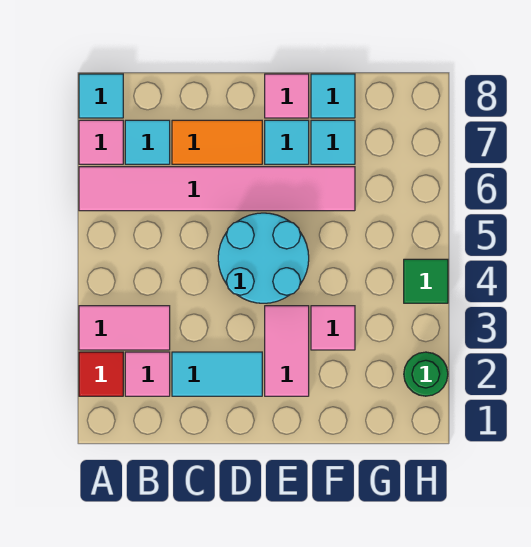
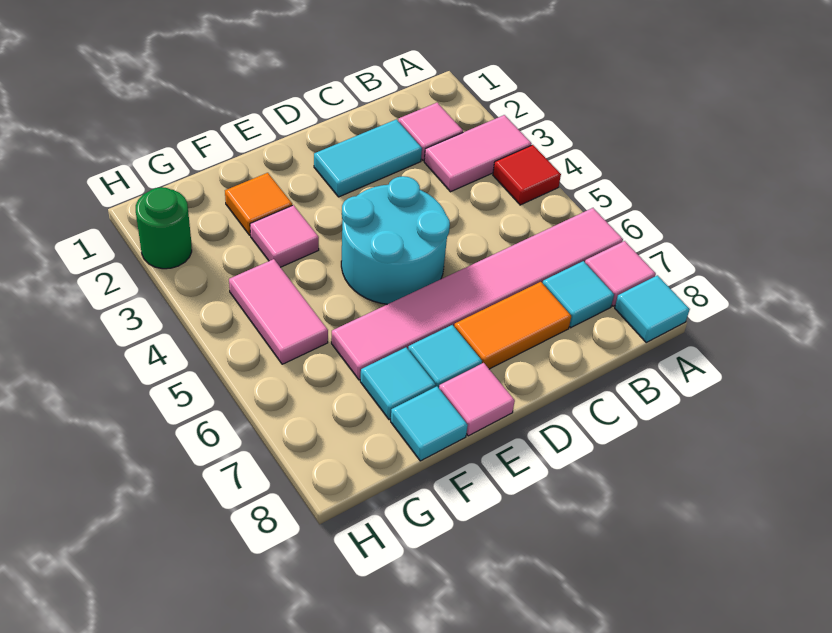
red tile A2 level 1 -> red tile A4 level 1
pink tile E2:E3 level 1 -> pink tile G4:G5 level 1
none -> orange tile F2 level 1
green tile H4 level 1 -> none

